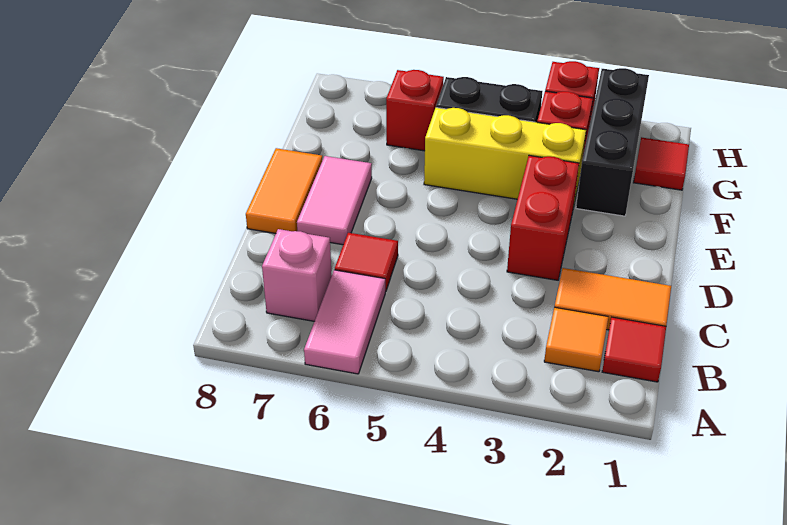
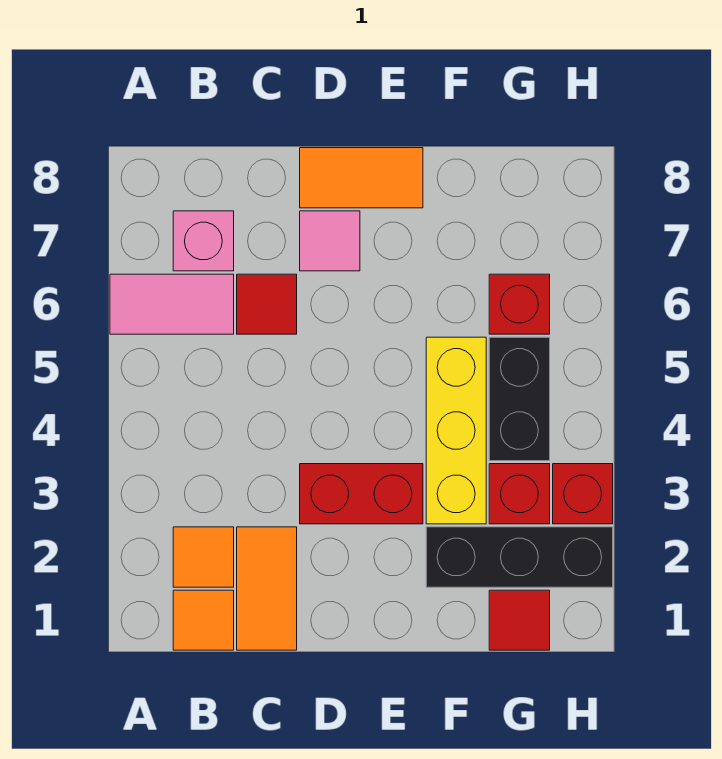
red tile B1 level 1 -> orange tile B1 level 1
pink tile D7:E7 level 1 -> pink tile D7 level 1

